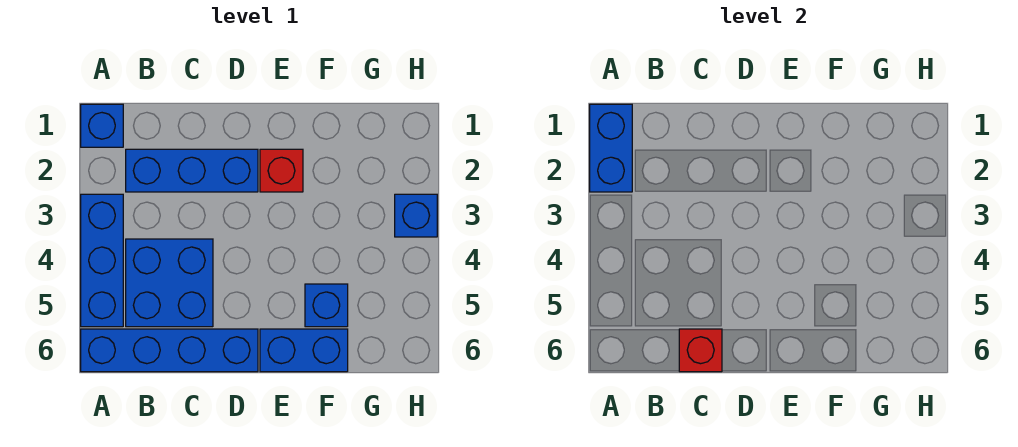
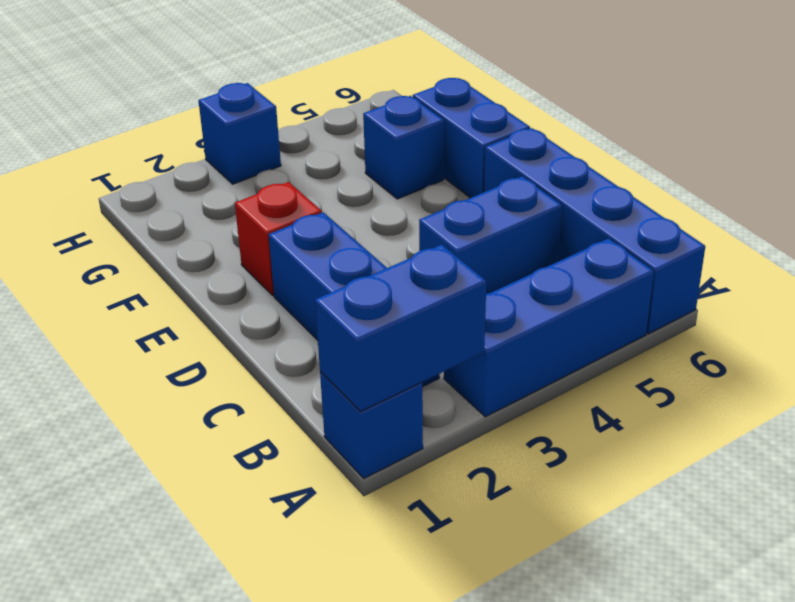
blue brick B4:C5 level 1 -> blue brick C4:C5 level 1
red brick C6 level 2 -> none

